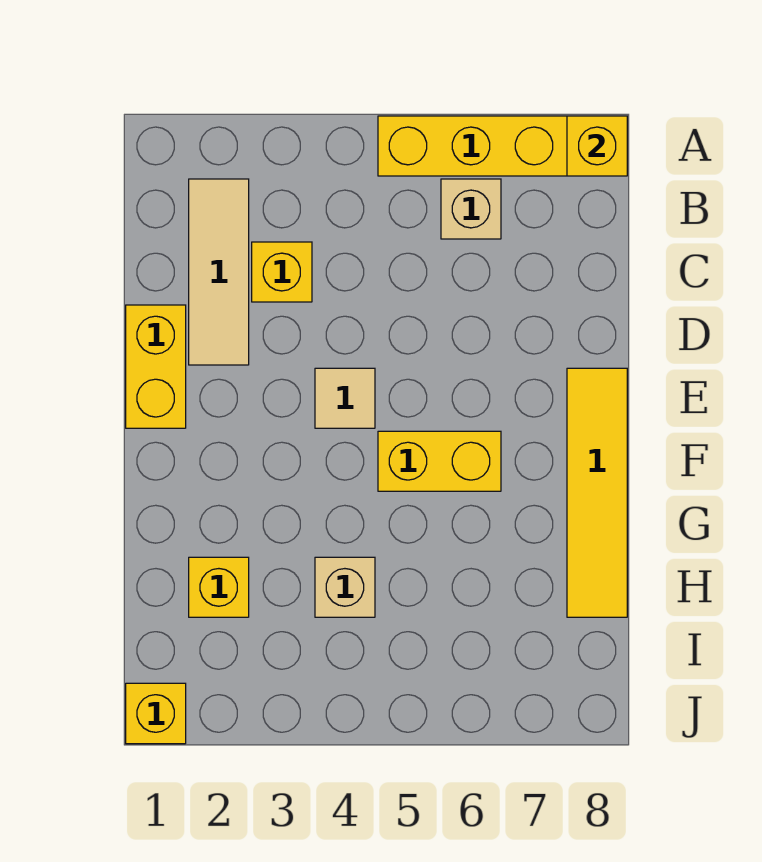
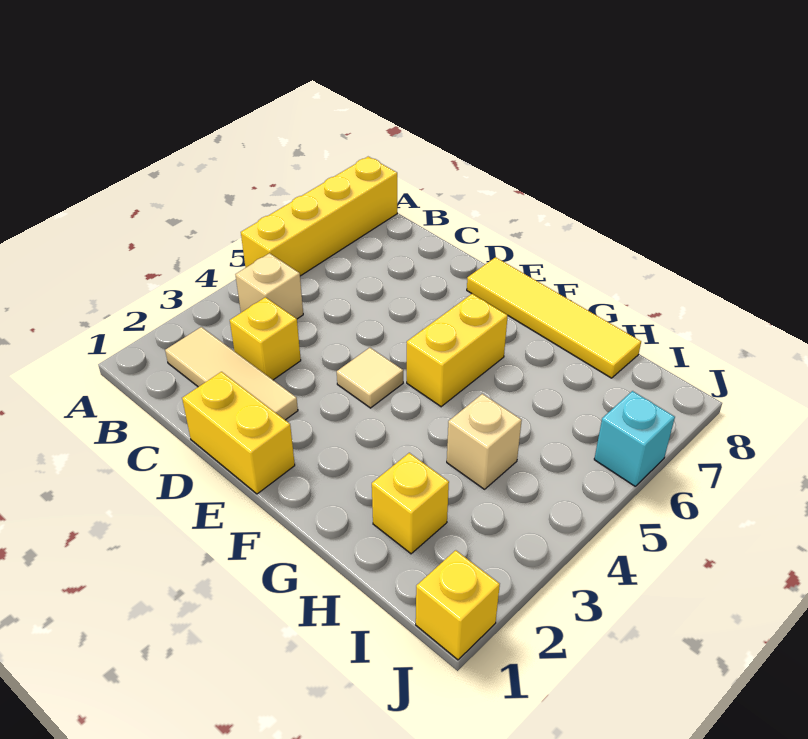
yellow brick A8 level 2 -> none
tan brick B6 level 1 -> tan brick B4 level 1
none -> cyan brick J6 level 1

